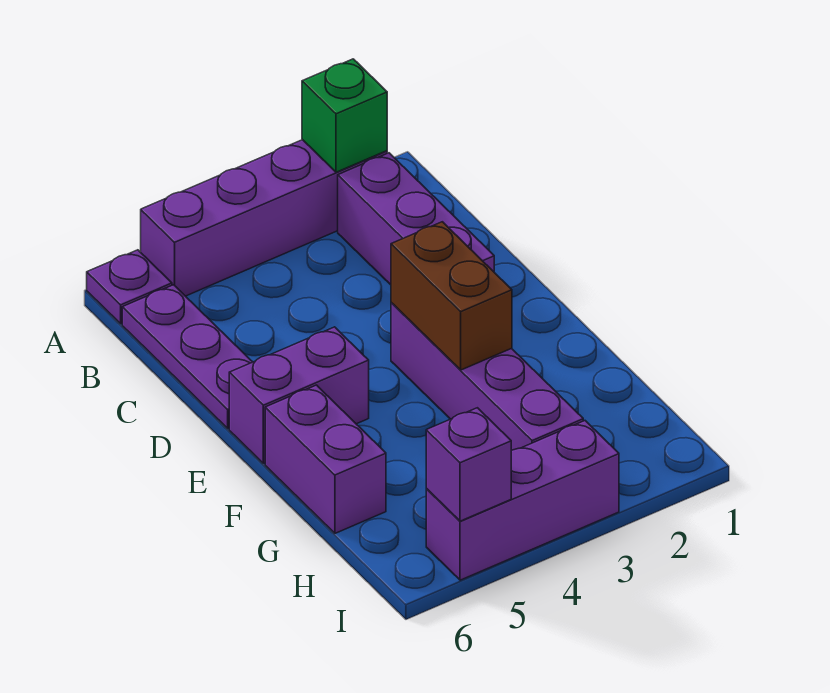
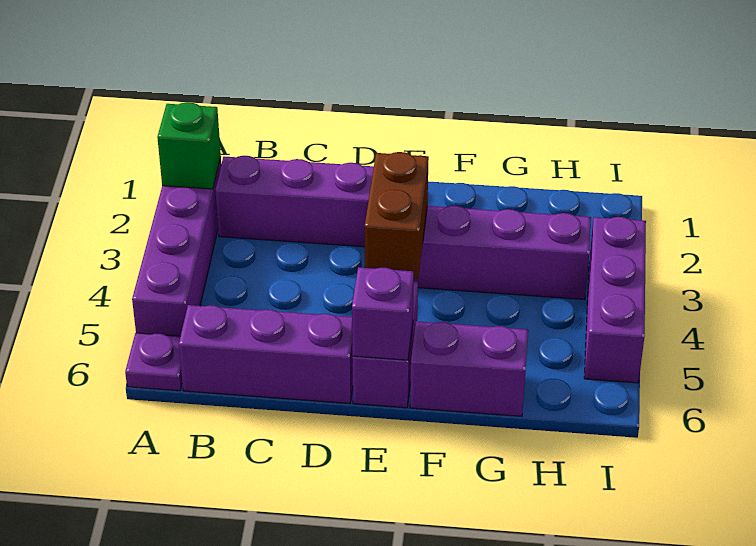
purple plate B6:D6 level 1 -> purple brick B6:D6 level 1
brown brick E3:F3 level 2 -> brown brick E3:E4 level 2
purple brick I5 level 2 -> purple brick E6 level 2

